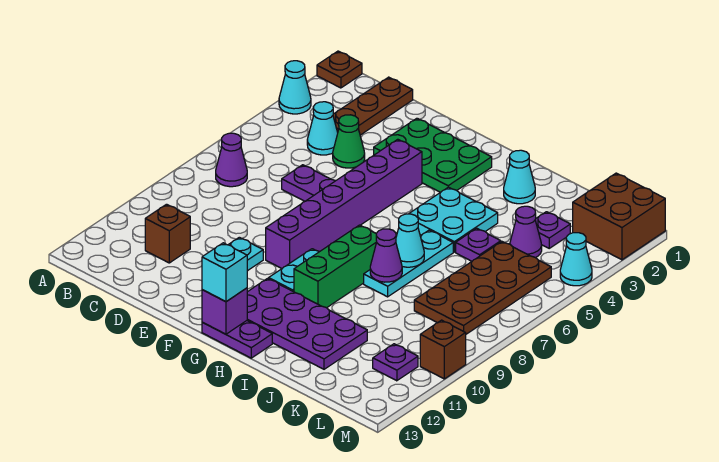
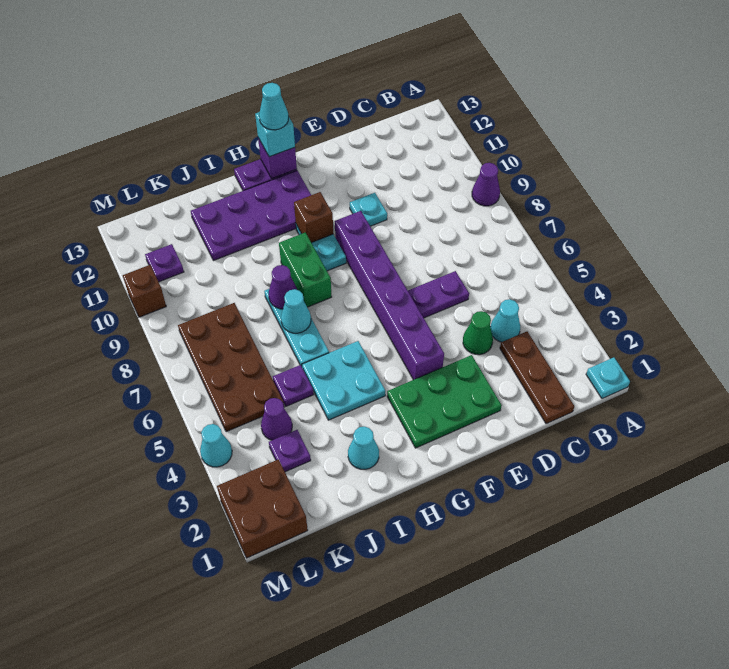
brown plate A1 level 1 -> cyan plate A1 level 1
cyan cone A3 level 1 -> cyan cone G13 level 4
purple cone B7 level 1 -> purple cone A9 level 1
brown brick C11 level 1 -> brown brick G10 level 2
green brick H8:H10 level 1 -> green brick H8:H9 level 1

